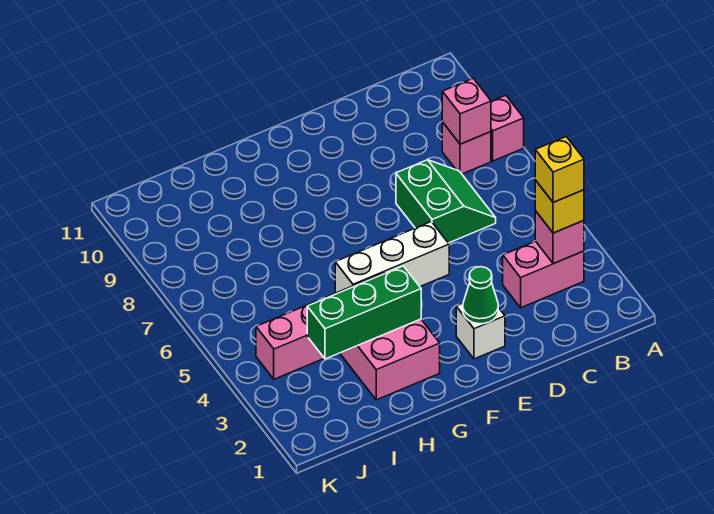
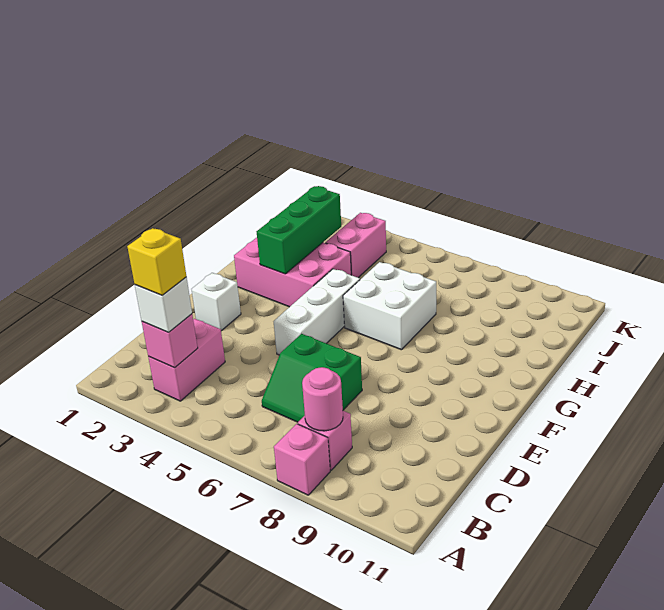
yellow brick B3 level 3 -> white brick B3 level 3
pink brick B8 level 2 -> pink round brick B8 level 2
green cone E2 level 2 -> none
none -> white brick G6:H7 level 1

